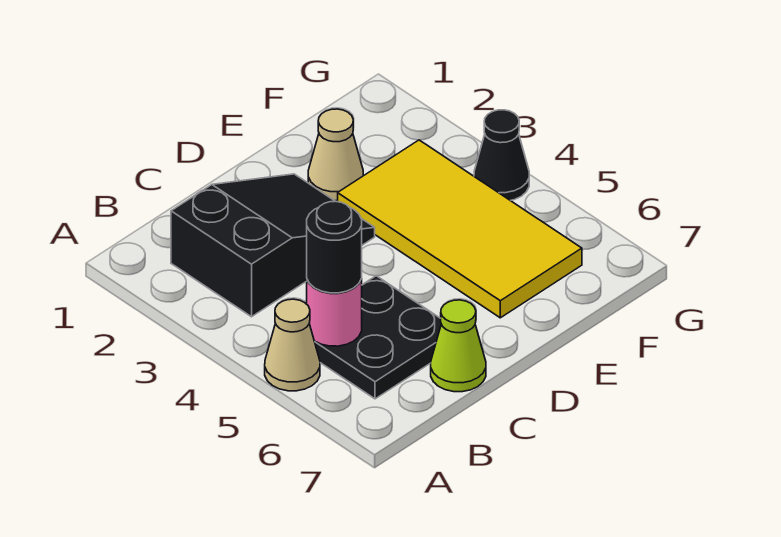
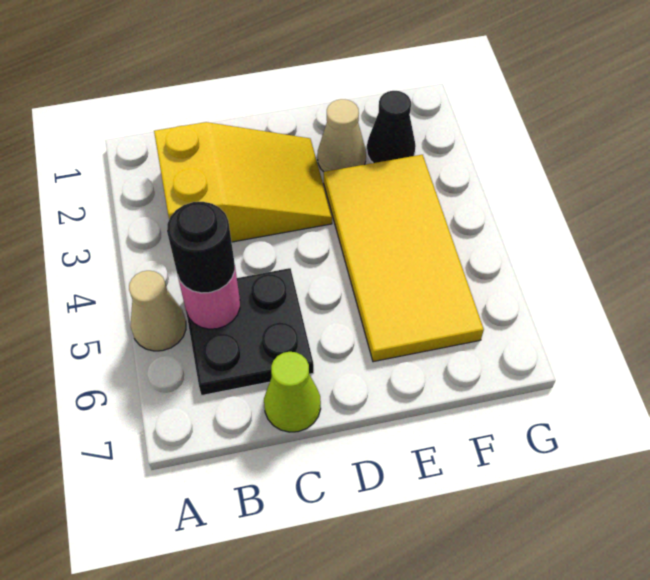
black slope B2:D3 level 1 top B -> yellow slope B2:D3 level 1 top B
black cone G4 level 1 -> black cone F2 level 1

